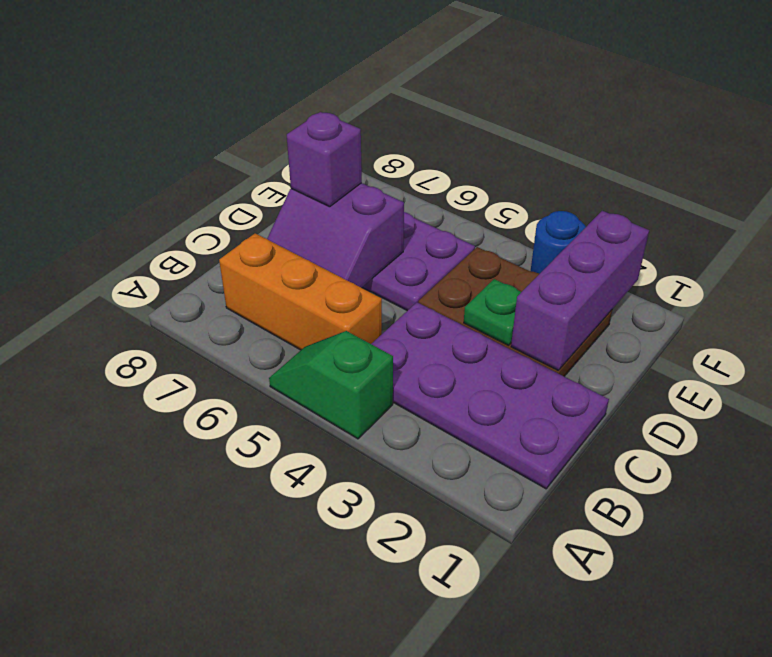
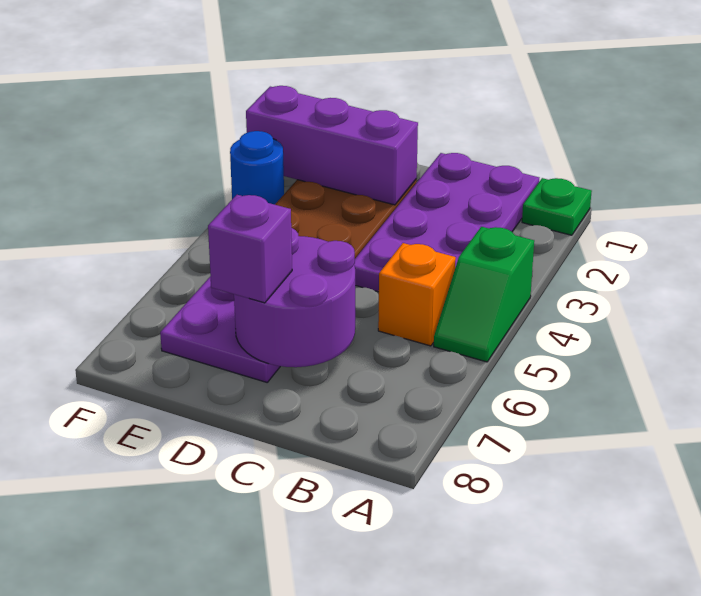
orange brick B5:B7 level 1 -> orange brick B5 level 1
purple slope C6:D7 level 2 top D -> purple round brick C6:D7 level 2
green plate D3 level 2 -> green plate A1 level 1

